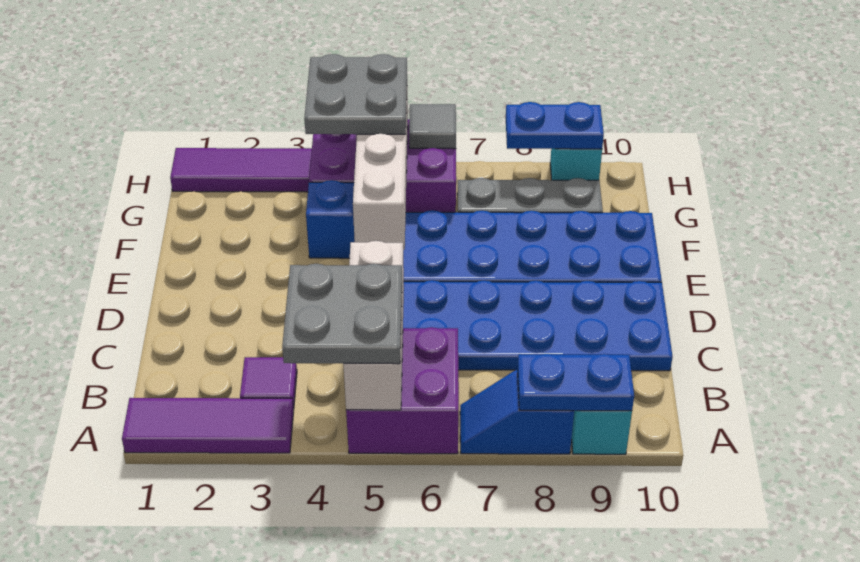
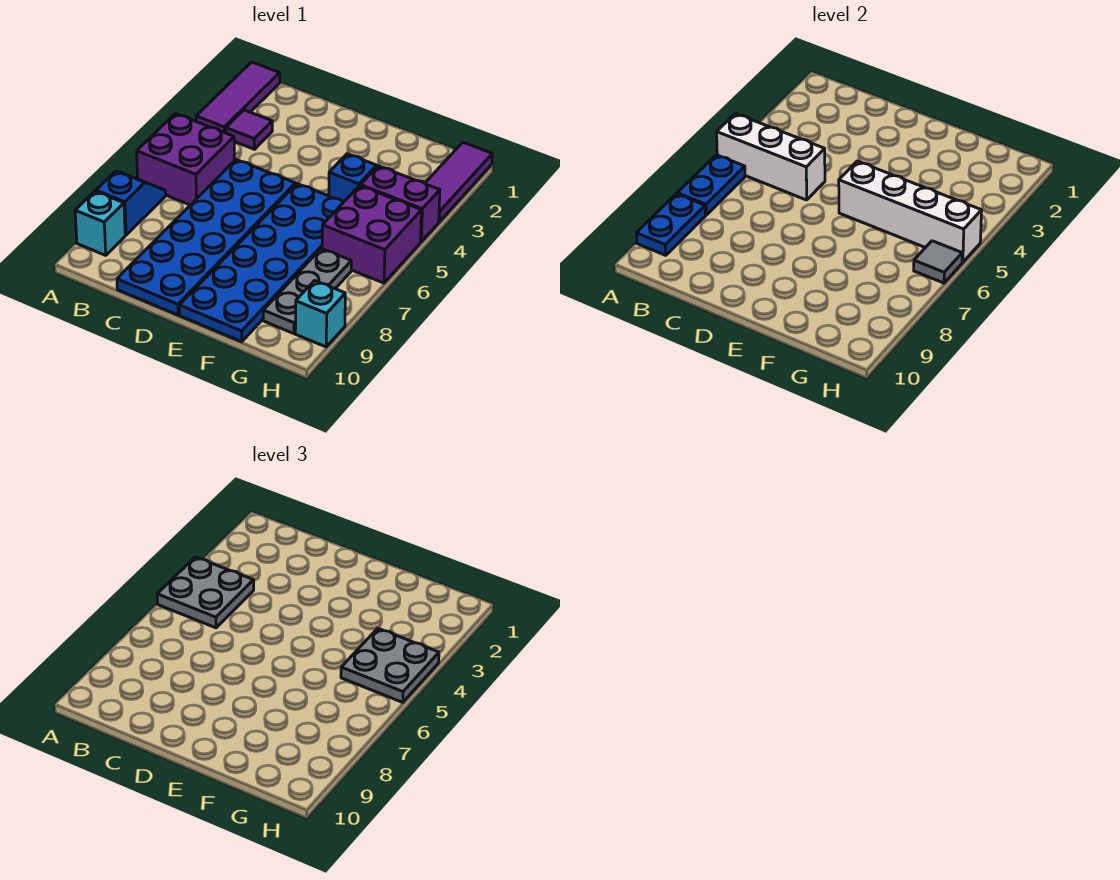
blue plate H8:H9 level 2 -> blue plate A6:A7 level 2

